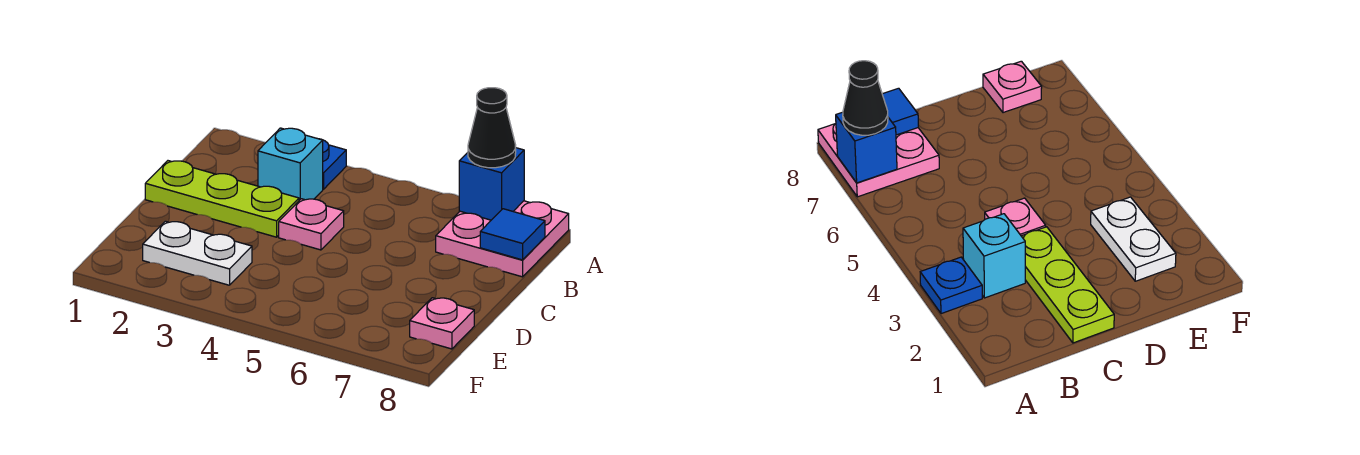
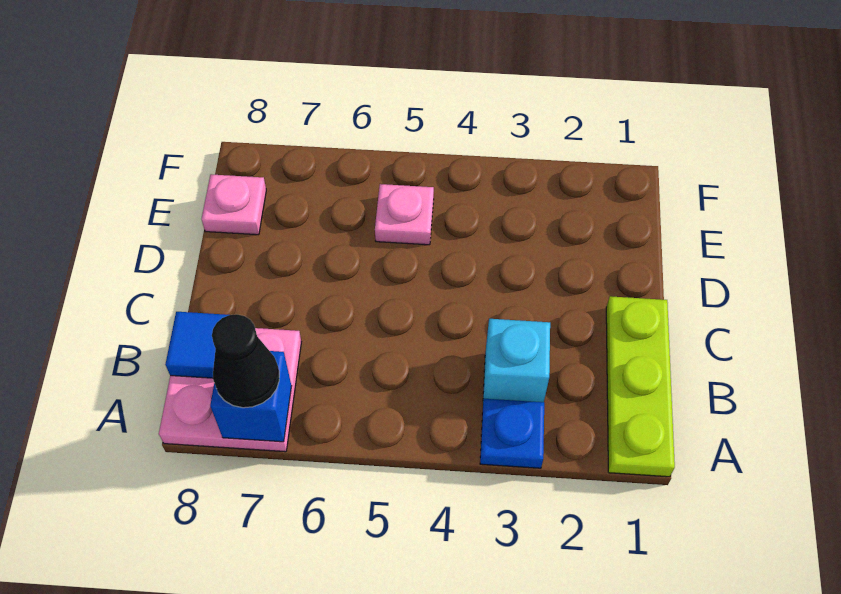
lime plate C1:C3 level 1 -> lime plate A1:C1 level 1
pink plate C4 level 1 -> pink plate E5 level 1
white plate E2:E3 level 1 -> none

